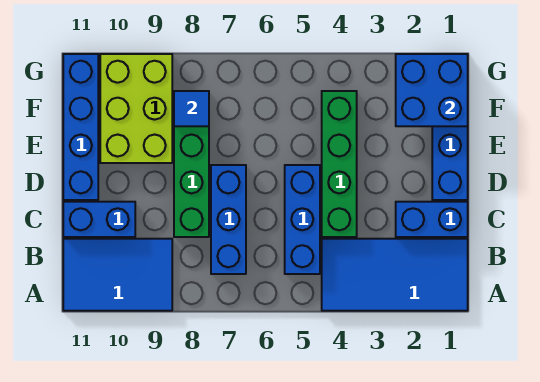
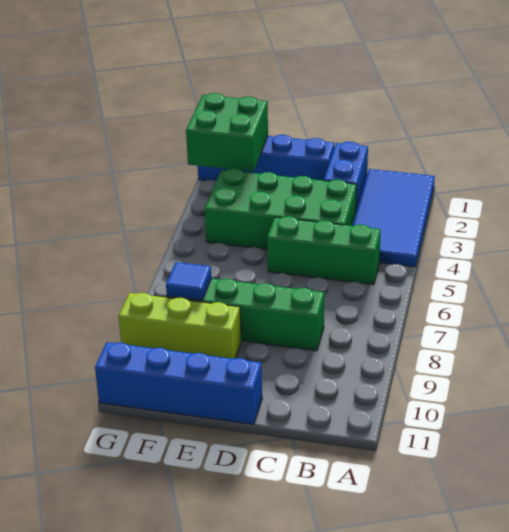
blue tile A9:B11 level 1 -> none
blue brick B5:D5 level 1 -> green brick B5:D5 level 1
blue brick B7:D7 level 1 -> none
green brick C4:F4 level 1 -> green brick C3:F4 level 1
blue brick C10:C11 level 1 -> none
lime brick E9:G10 level 1 -> lime brick E9:G9 level 1
blue brick F1:G2 level 2 -> green brick F1:G2 level 2

